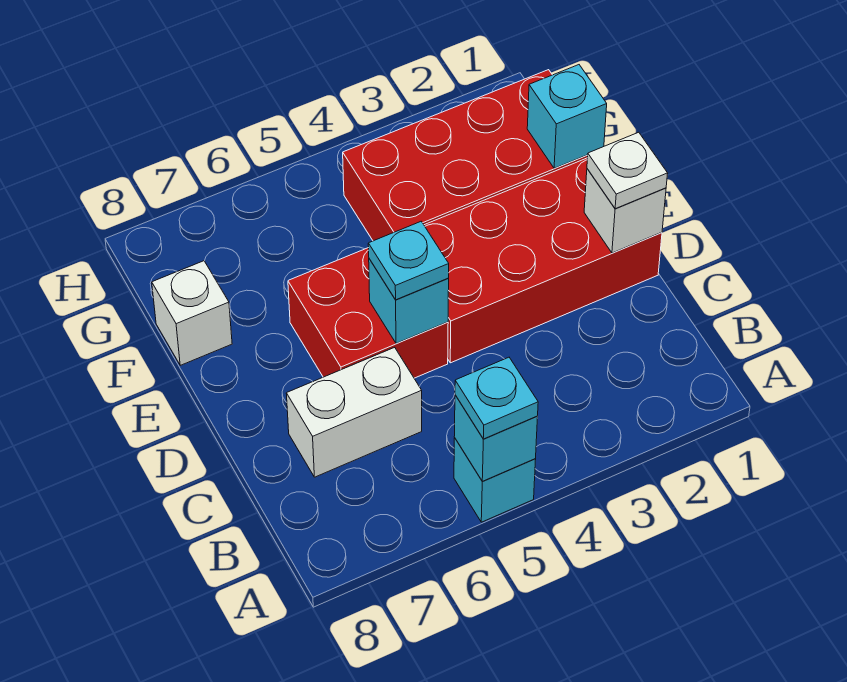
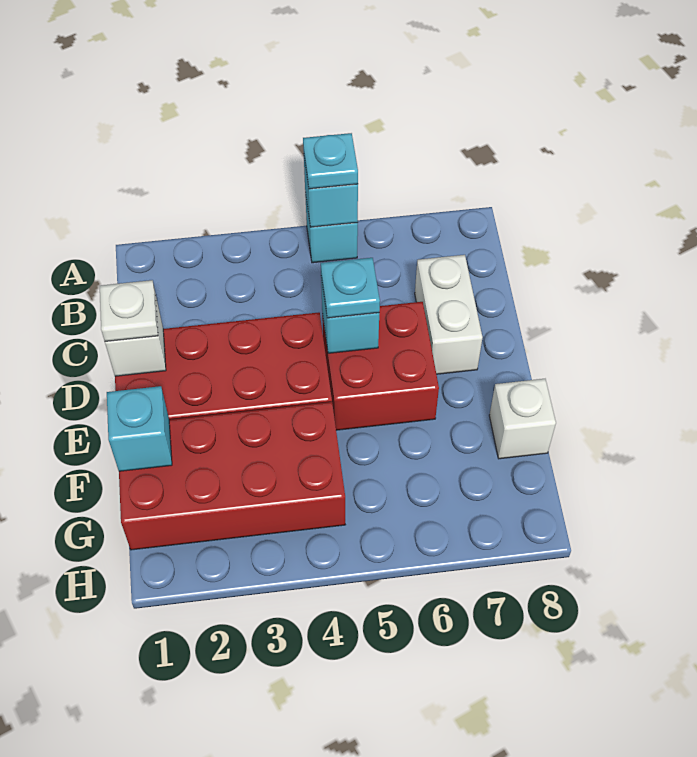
white brick C6:C7 level 1 -> white brick C7:D7 level 1

